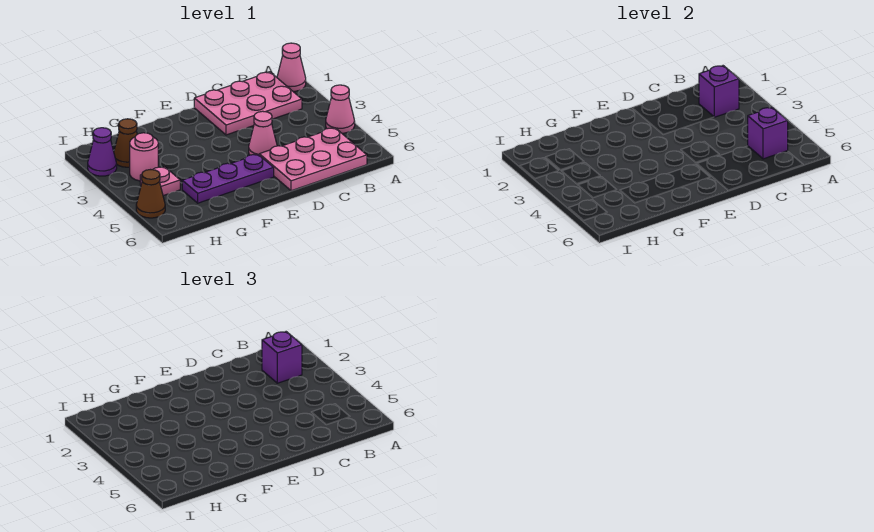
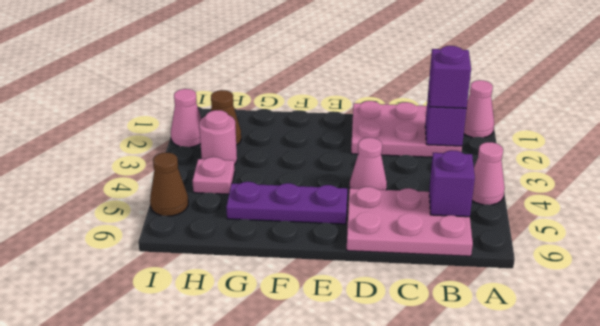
purple cone I2 level 1 -> pink cone I2 level 1

